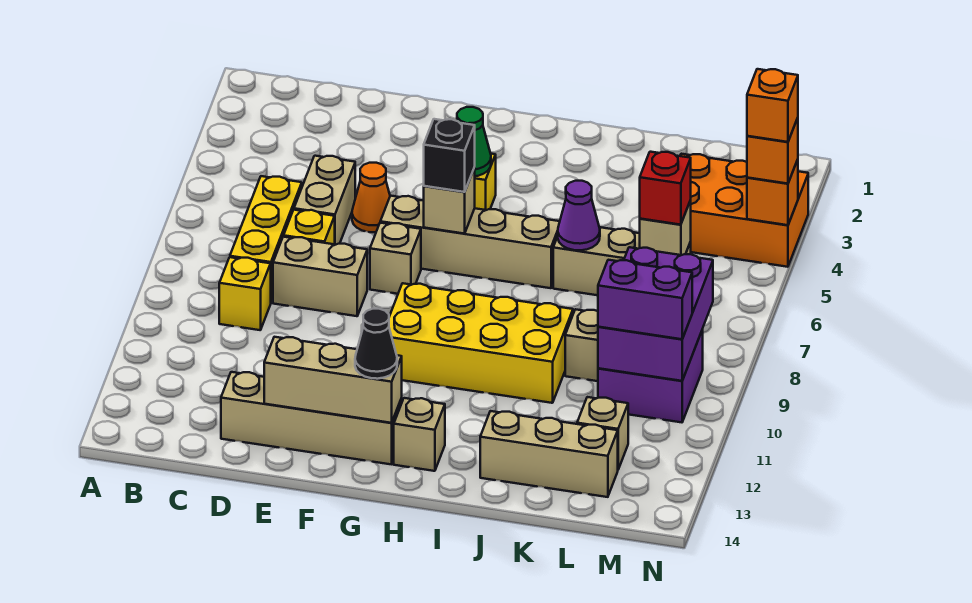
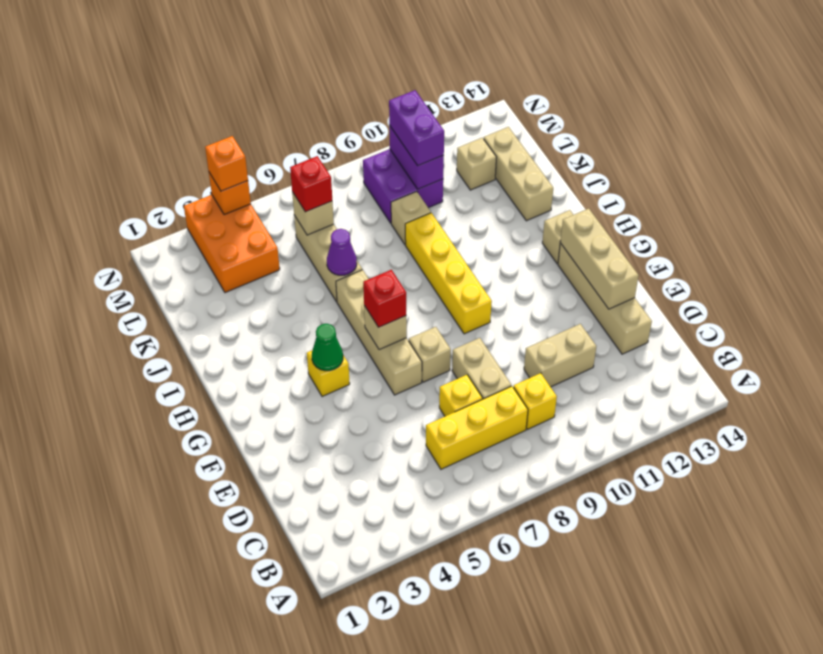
tan brick D5:D6 level 1 -> tan brick D10:D11 level 1
orange cone E5 level 1 -> none
black brick G6 level 3 -> red brick G6 level 3
yellow brick G9:J10 level 1 -> yellow brick G9:J9 level 1
black cone G13 level 3 -> none
purple brick L8:M10 level 2 -> purple brick L10:M10 level 2
orange brick N4 level 4 -> none

